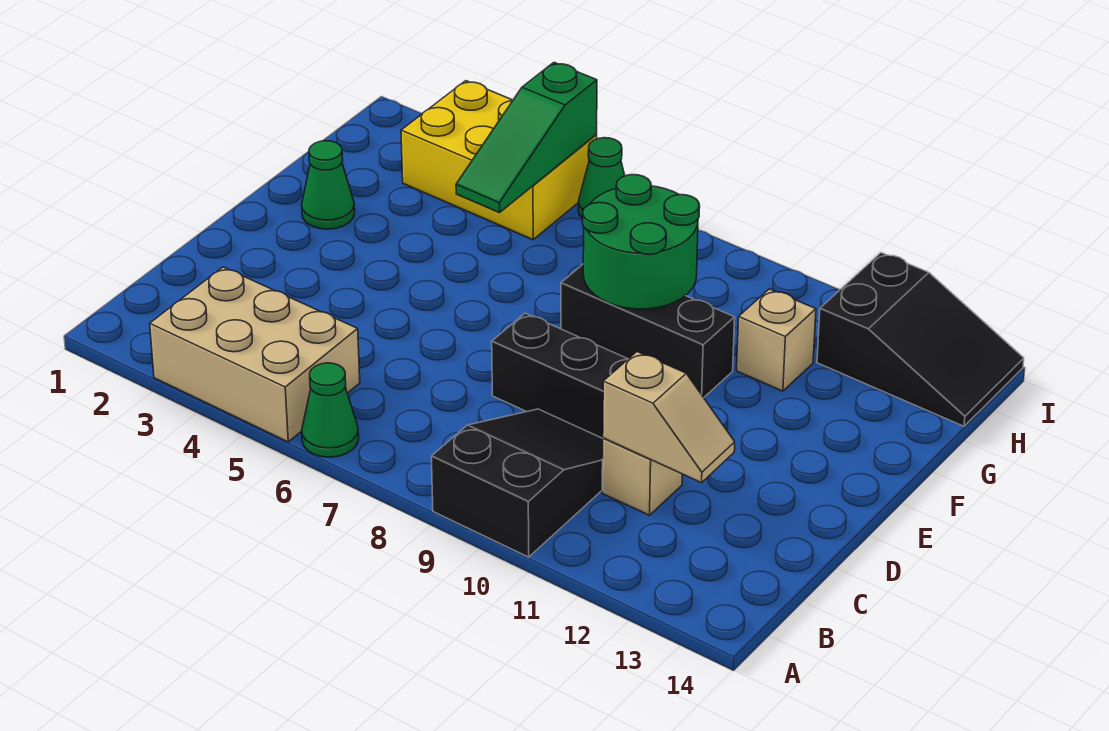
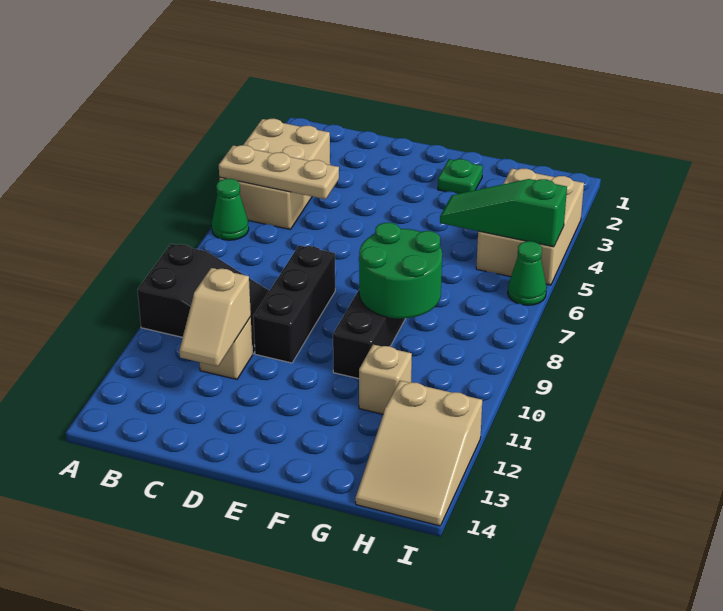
none -> tan plate A5:C5 level 2
green cone F2 level 1 -> green plate F2 level 1
yellow brick H3:I5 level 1 -> tan brick H3:I5 level 1
black slope H12:I14 level 1 top 12 -> tan slope H12:I14 level 1 top 12

